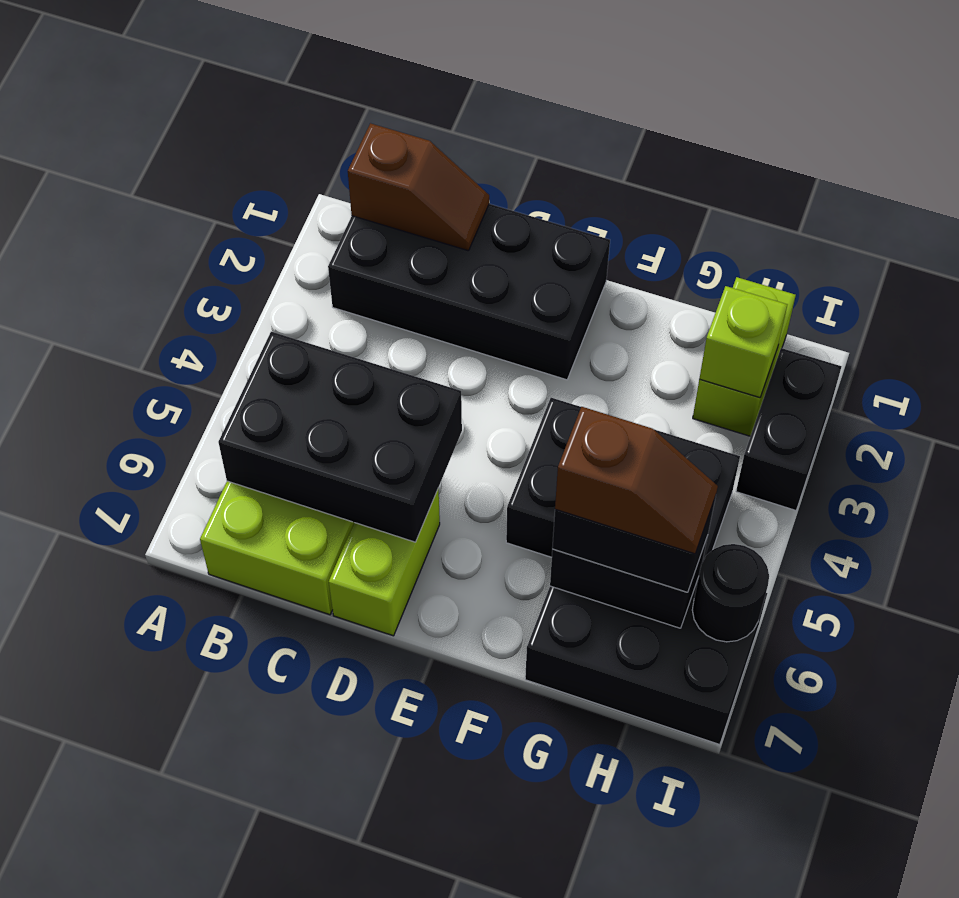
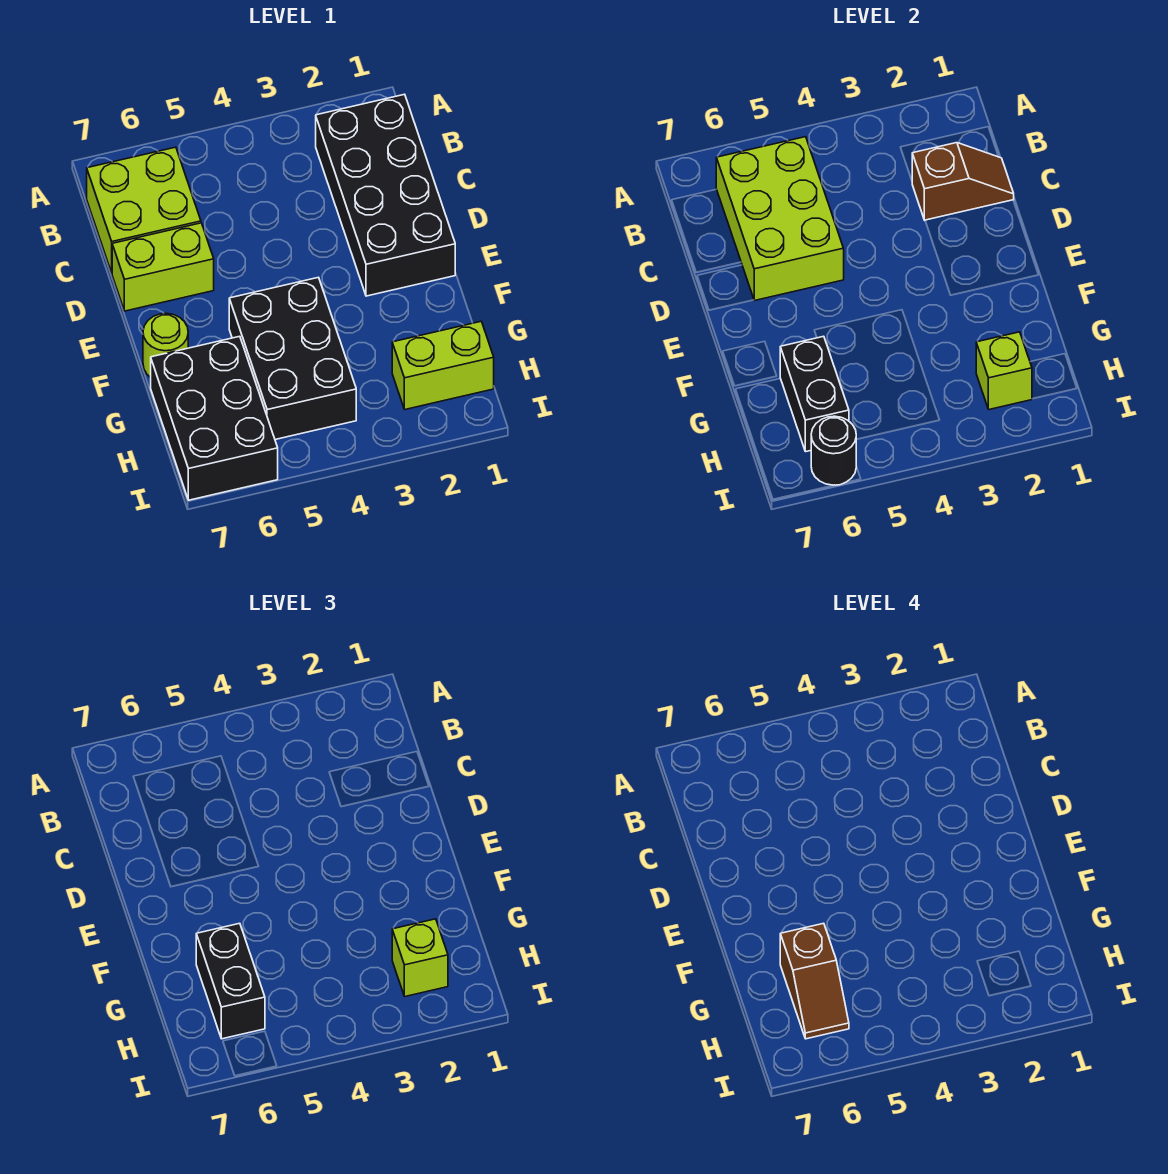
brown slope B1:C1 level 2 top B -> brown slope C1:C2 level 2 top 2
black brick B5:D6 level 2 -> lime brick B5:D6 level 2
none -> lime round brick F7 level 1
none -> lime brick H2 level 3
black brick I2:I3 level 1 -> none

